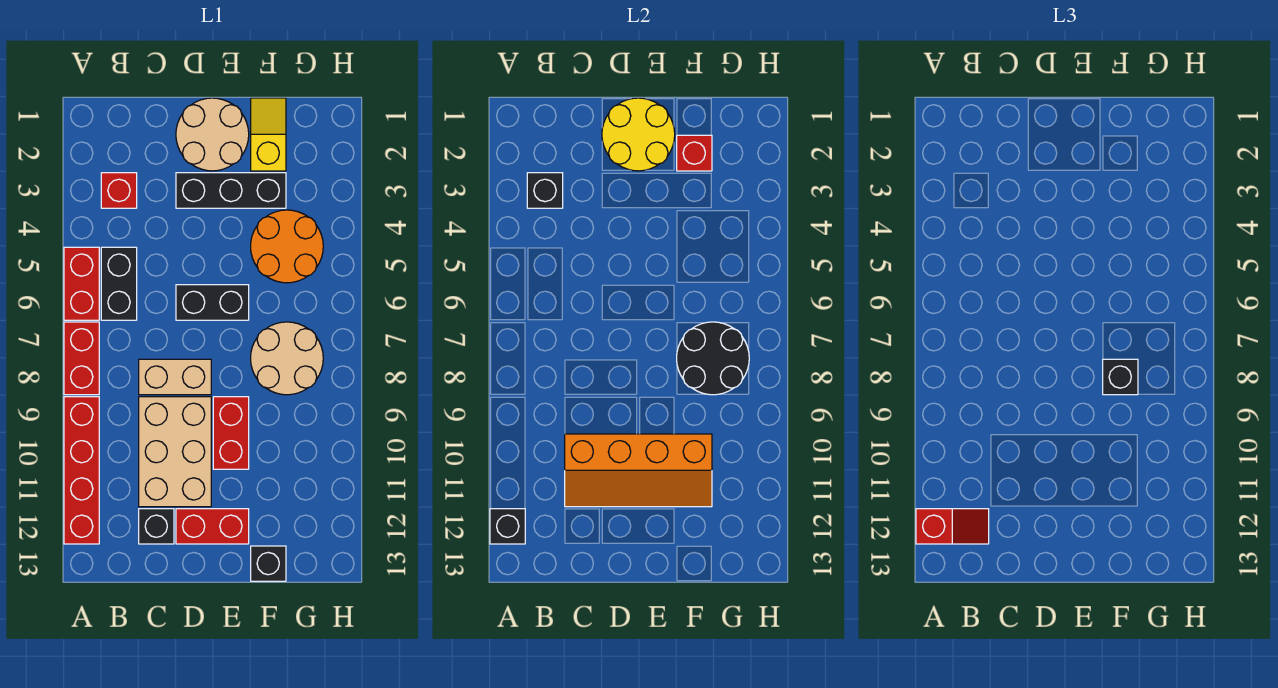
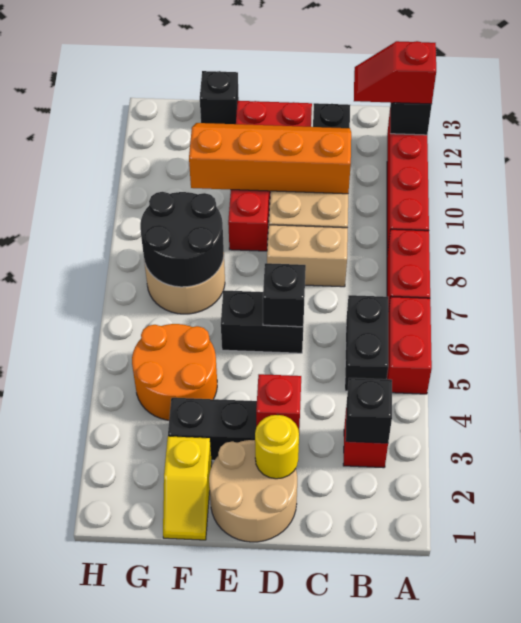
yellow round brick D1:E2 level 2 -> yellow round brick D2 level 2
red brick F2 level 2 -> red brick D3 level 2
black brick F8 level 3 -> black brick D6 level 2

